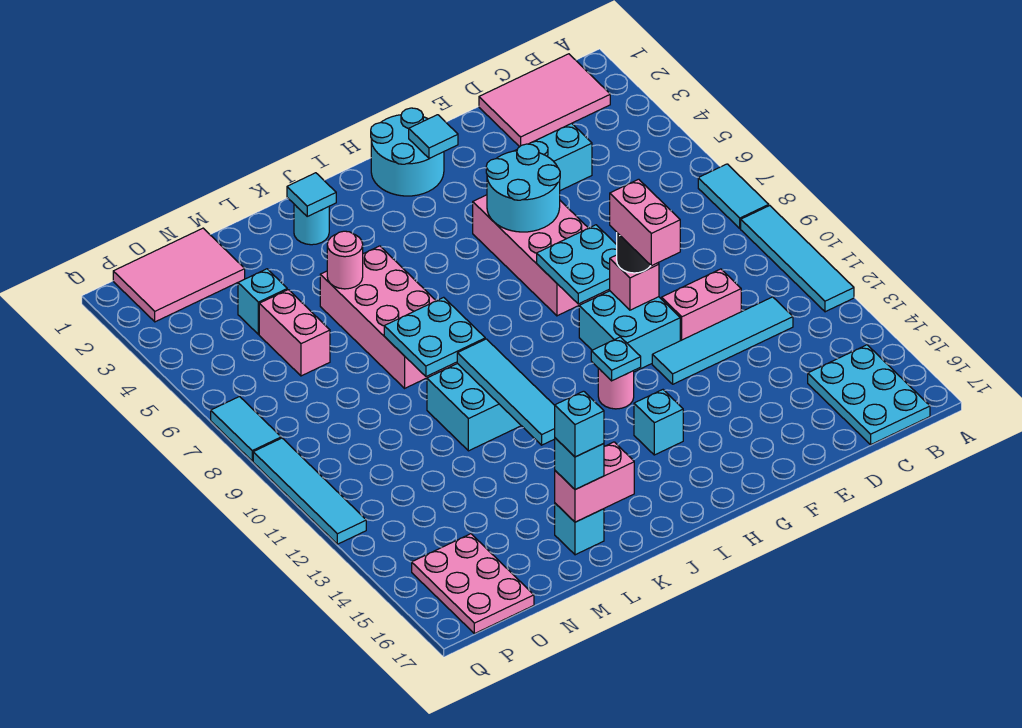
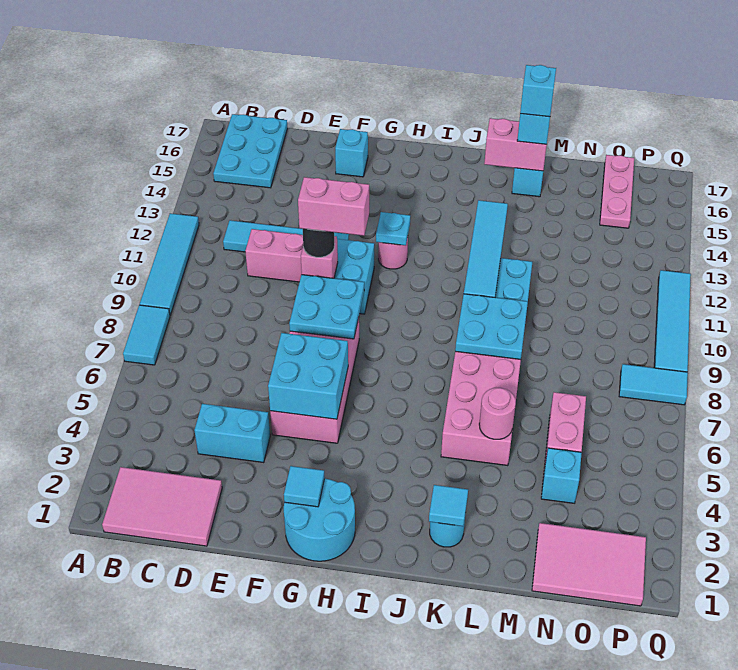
cyan round brick F5:G6 level 2 -> cyan brick F5:G6 level 2
pink brick F10:F11 level 4 -> pink brick F10:G10 level 4
cyan brick H14 level 1 -> cyan brick F16 level 1
pink plate O15:P17 level 1 -> pink plate O15:O17 level 1
cyan tile Q7:Q8 level 1 -> cyan tile P8:Q8 level 1

